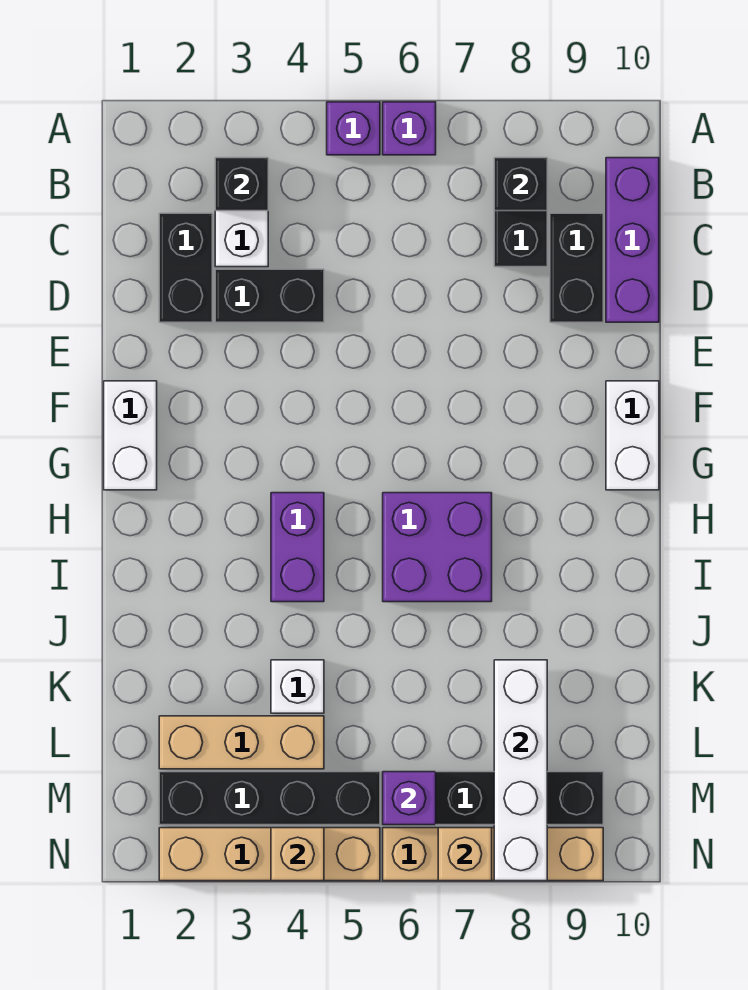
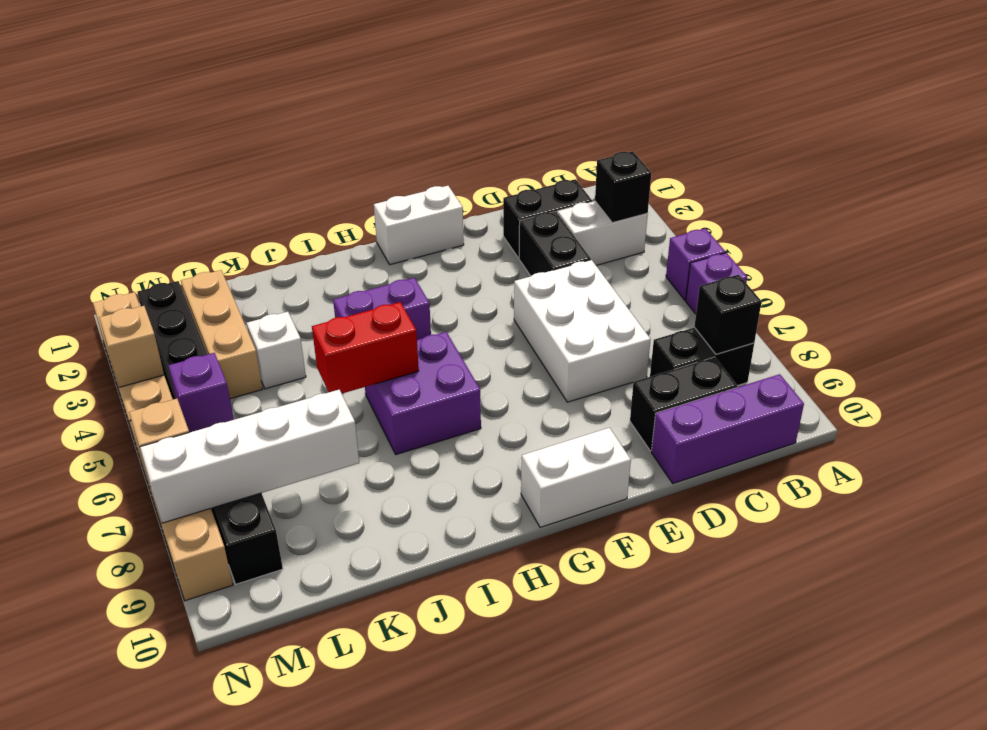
none -> white brick D5:E7 level 1
none -> red brick I6:J6 level 2

